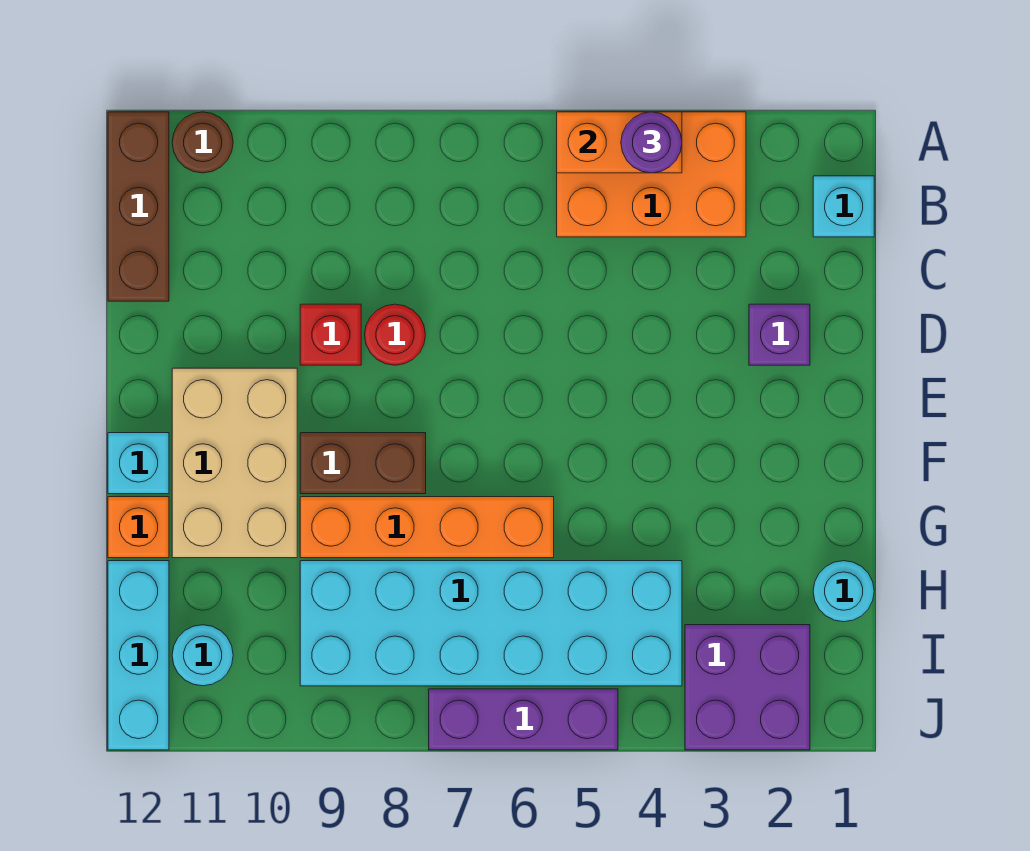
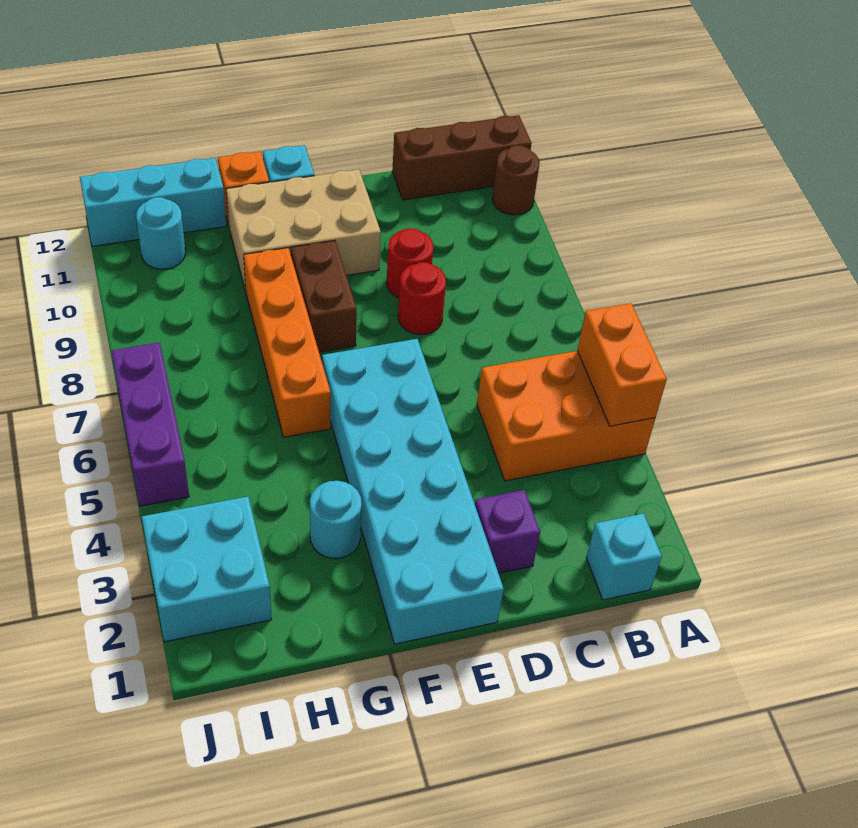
orange brick A3:B5 level 1 -> orange brick A4:C5 level 1
purple round brick A4 level 3 -> none
red brick D9 level 1 -> red round brick D9 level 1
cyan round brick H1 level 1 -> cyan round brick G3 level 1
cyan brick H4:I9 level 1 -> cyan brick E1:F6 level 1
purple brick I2:J3 level 1 -> cyan brick I2:J3 level 1

